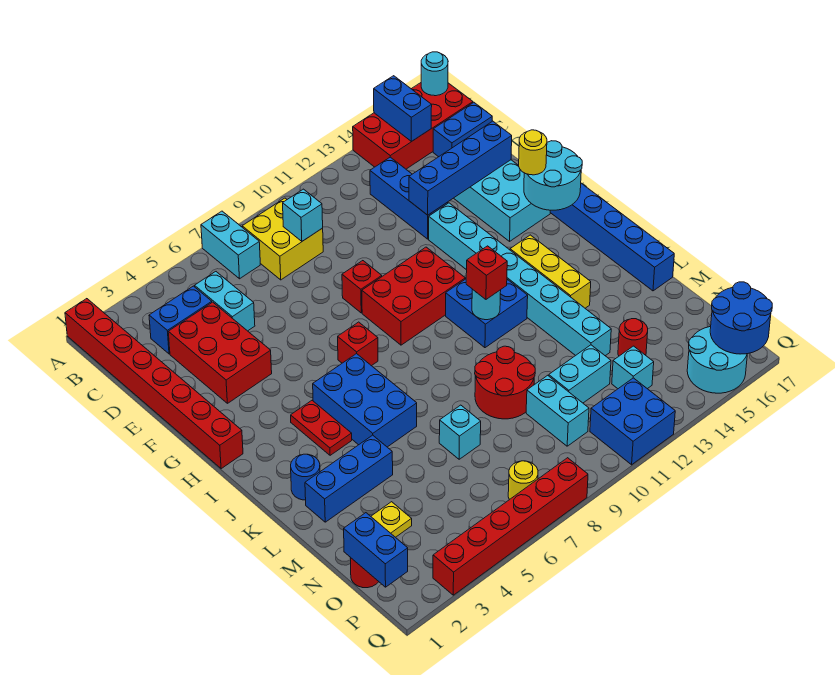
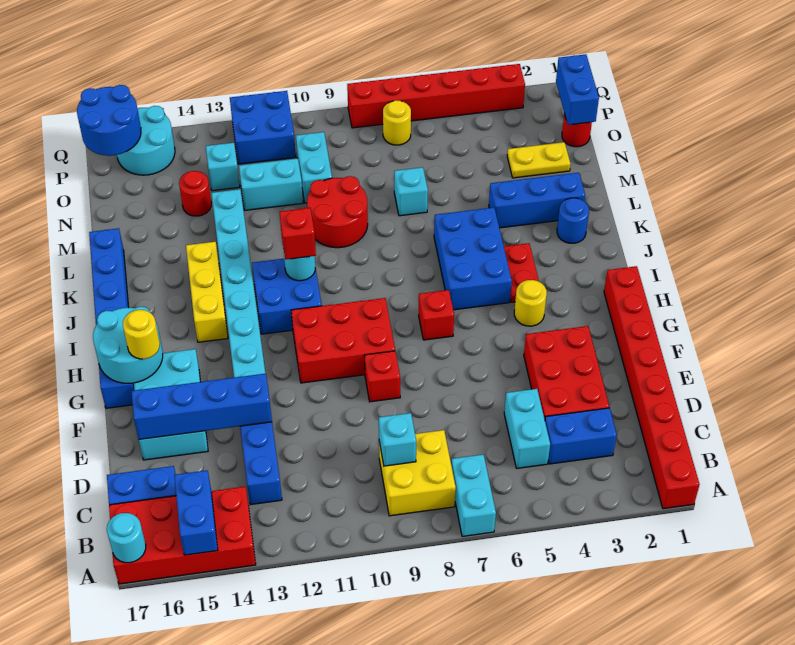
none -> yellow round brick H4 level 1

